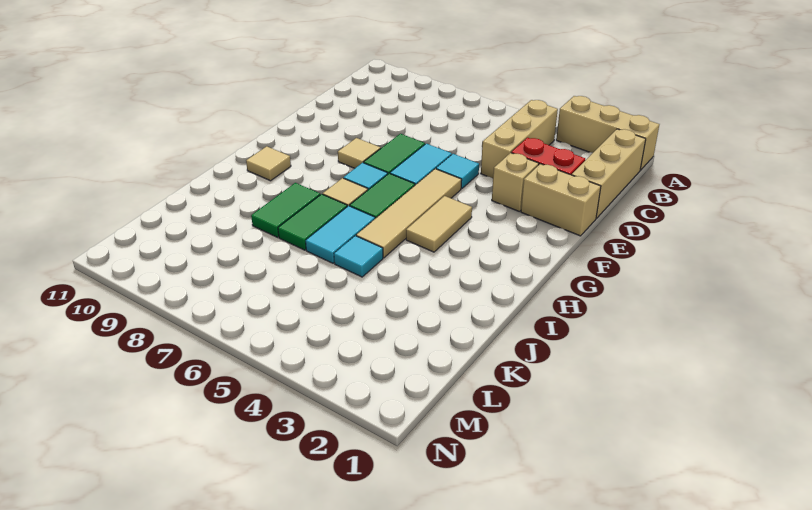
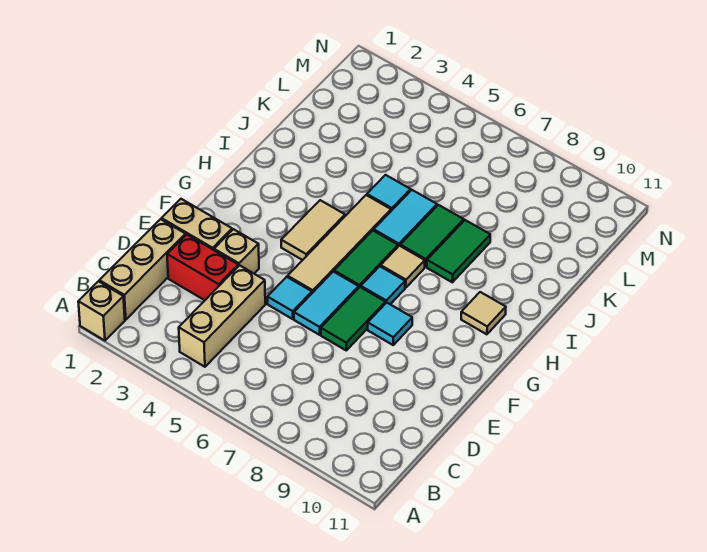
tan brick A1:A3 level 1 -> tan brick A1 level 1
tan tile F8 level 1 -> cyan tile F8 level 1

